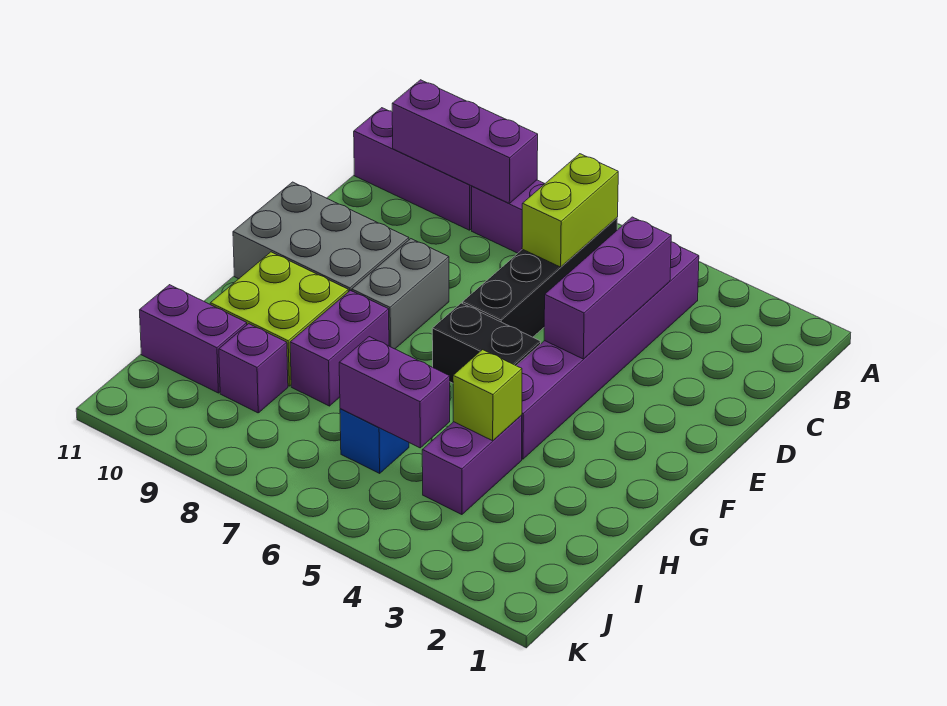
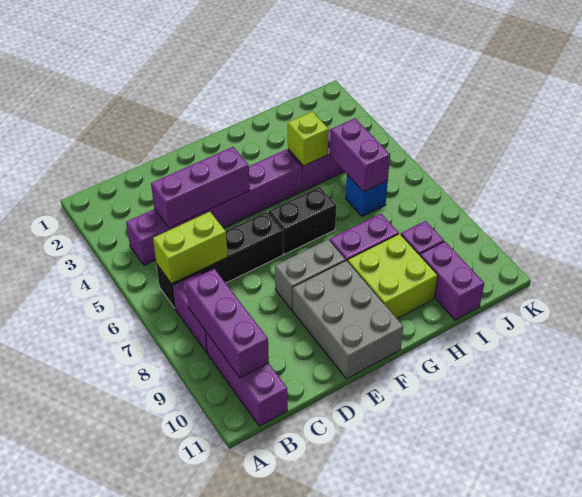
black brick F5:F6 level 1 -> black brick F6:G6 level 1

